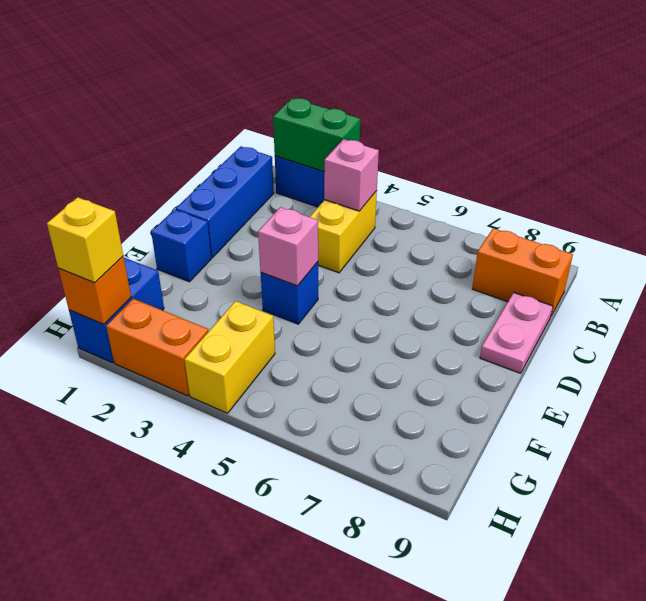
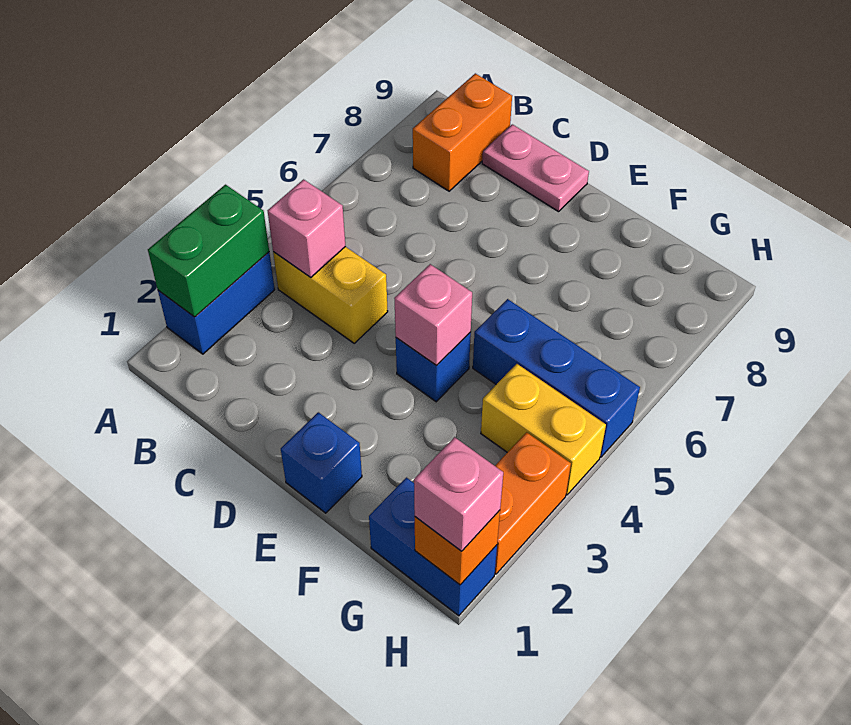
blue brick B1:D1 level 1 -> blue brick F5:H5 level 1
yellow brick H1 level 3 -> pink brick H1 level 3

